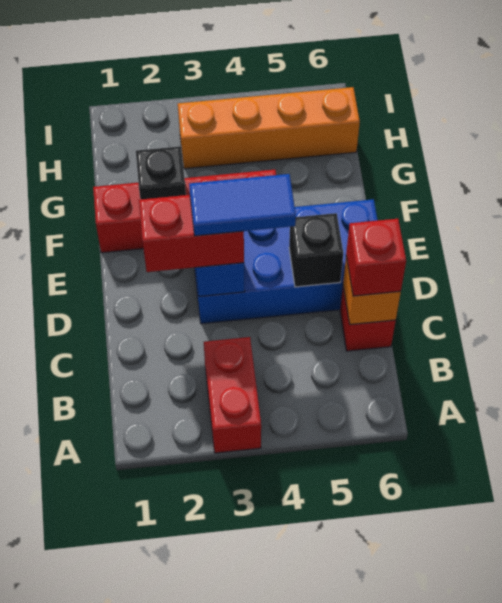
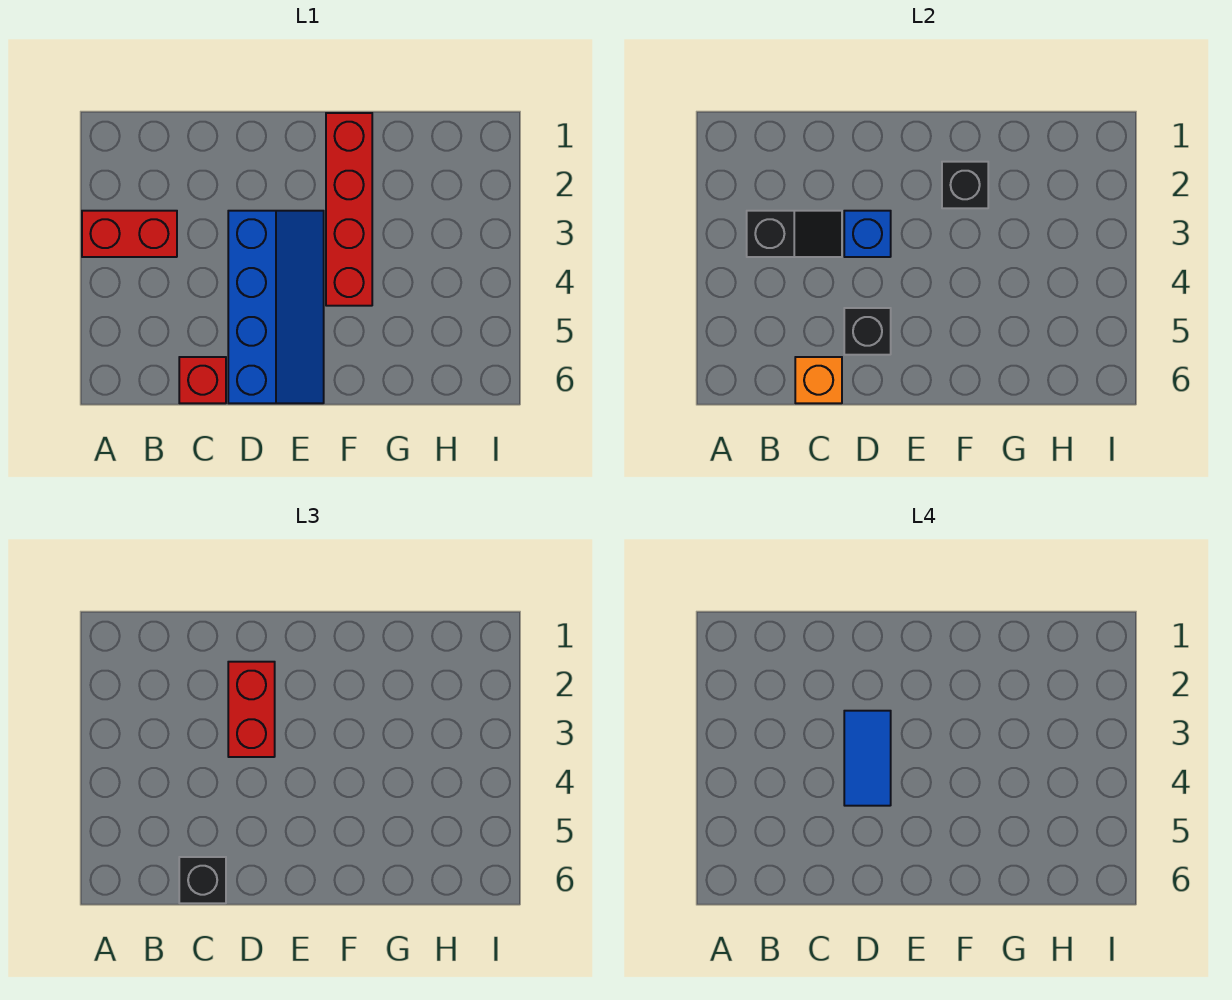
none -> black slope B3:C3 level 2 top B
red brick C6 level 3 -> black brick C6 level 3
blue brick D3:E6 level 1 -> blue slope D3:E6 level 1 top D
orange brick H3:H6 level 1 -> none

